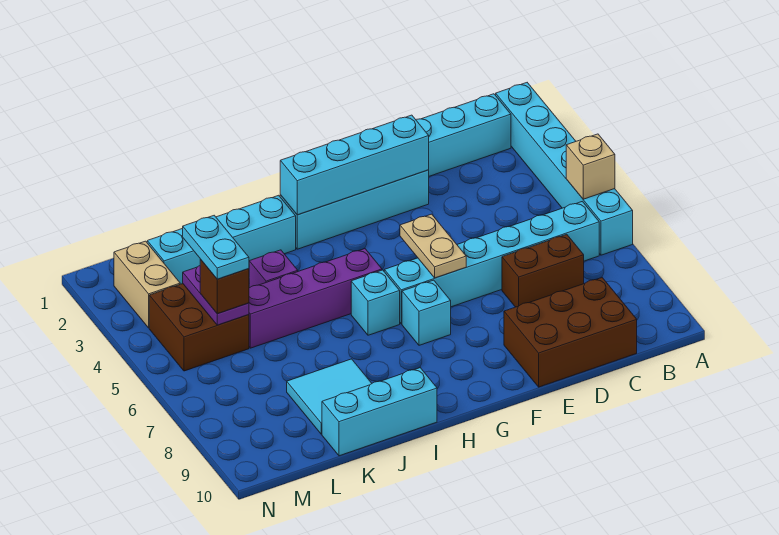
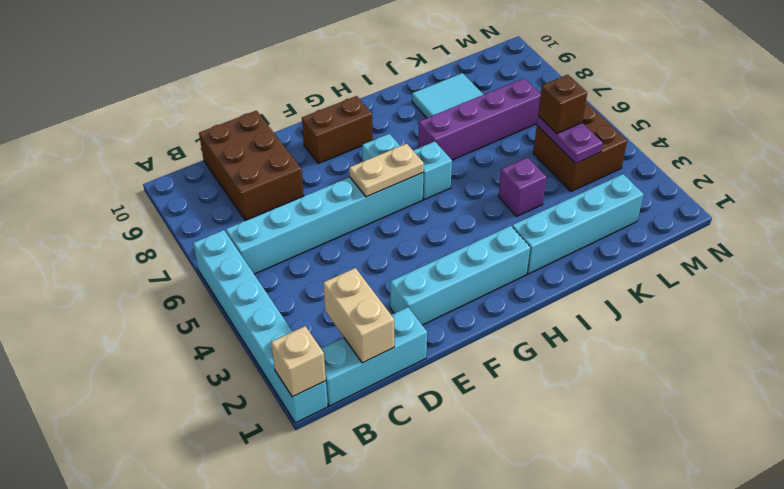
tan brick A5 level 2 -> tan brick A1 level 2
brown brick C7:D7 level 1 -> brown brick F9:G9 level 1
brown brick C9:E10 level 1 -> brown brick C8:D10 level 1
cyan brick E2:H2 level 2 -> none
tan plate F5:F6 level 2 -> tan plate F6:G6 level 2
purple brick H5:K5 level 1 -> purple brick I7:L7 level 1
cyan brick I10:K10 level 1 -> none
cyan plate L4:L5 level 4 -> none
tan brick M2:M3 level 1 -> tan brick C1:C2 level 2

